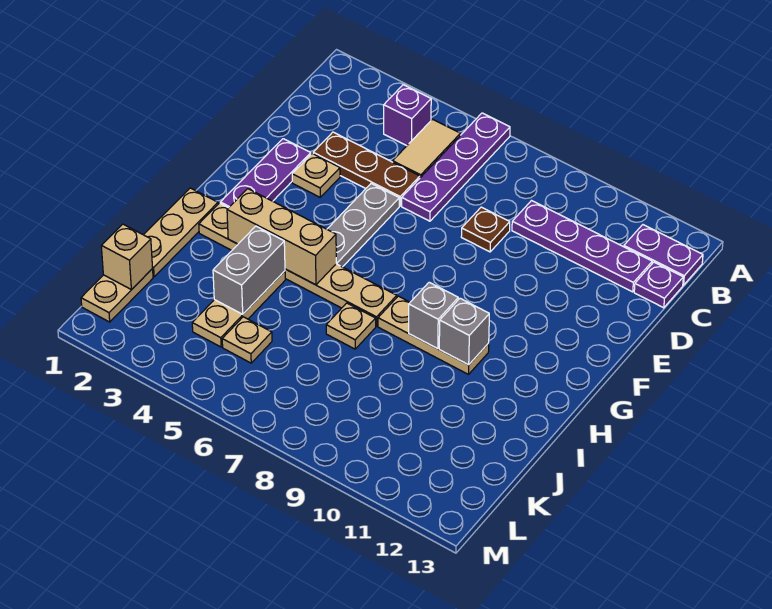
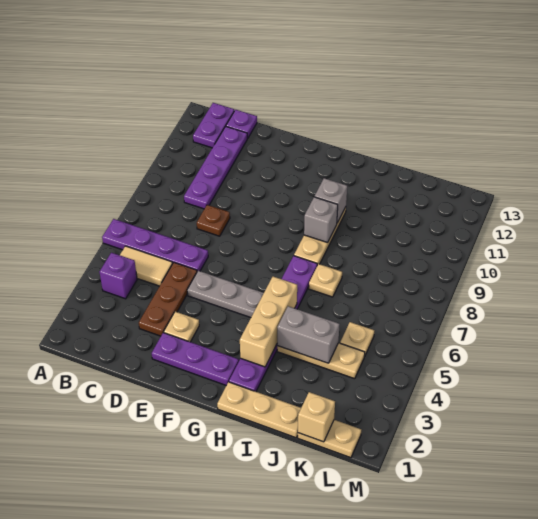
tan plate H2:H7 level 1 -> purple plate H2:H7 level 1

